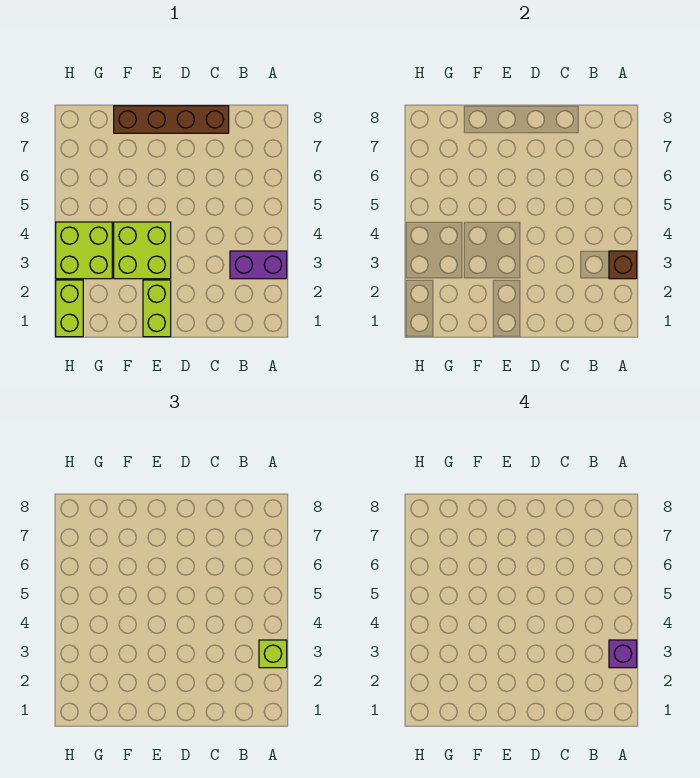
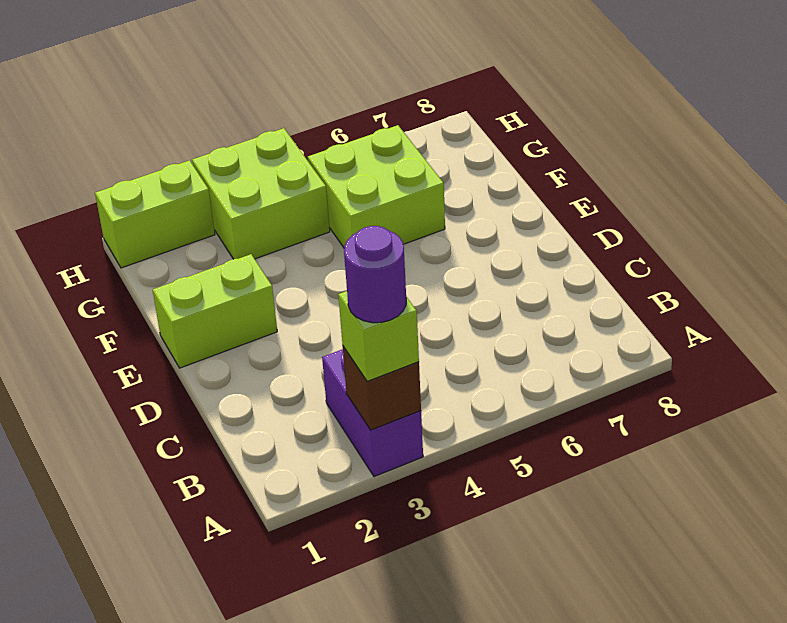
purple brick A3 level 4 -> purple round brick A3 level 4
brown brick C8:F8 level 1 -> none
lime brick E3:F4 level 1 -> lime brick F5:G6 level 1

